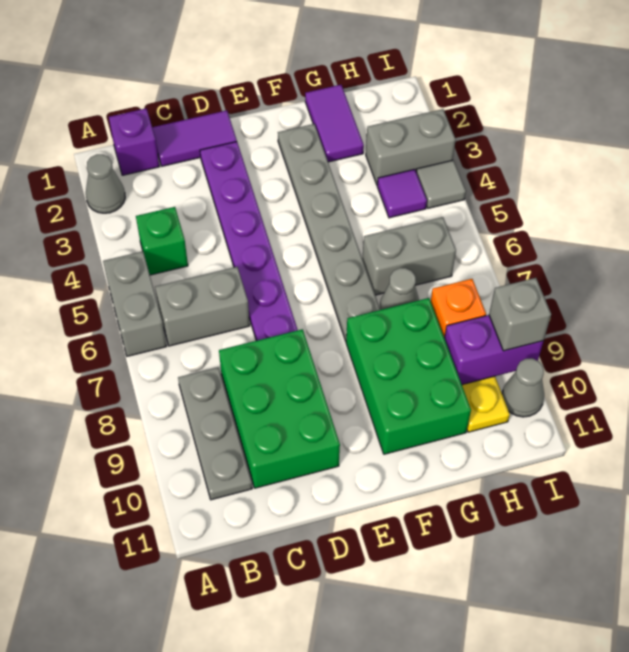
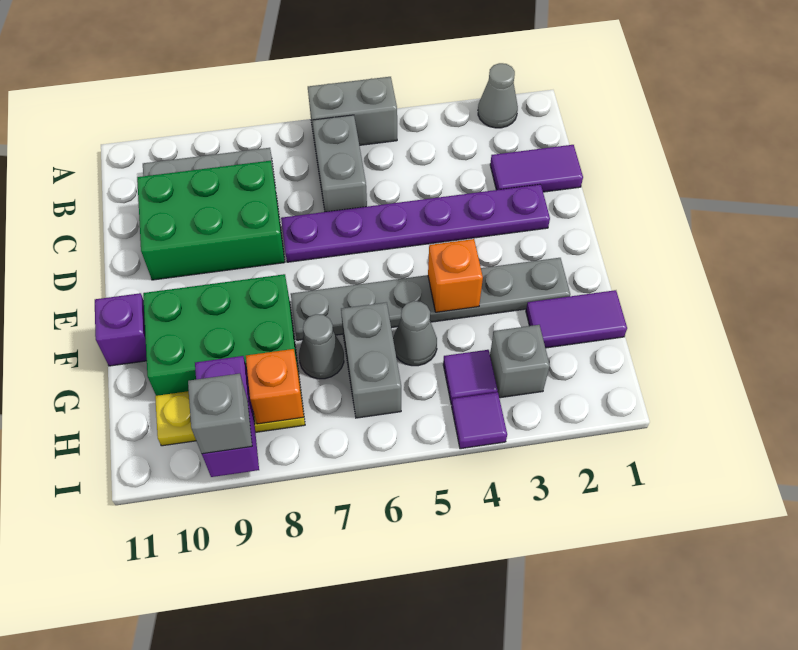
purple brick B1 level 1 -> purple brick F11 level 1
green brick B4 level 1 -> none
purple tile C1:D1 level 1 -> purple tile C1:C2 level 1
none -> orange brick F4 level 2
grey brick H3:I3 level 1 -> grey brick H3 level 1
grey tile I4 level 1 -> purple tile I4 level 1
grey cone I10 level 1 -> grey cone G5 level 1

